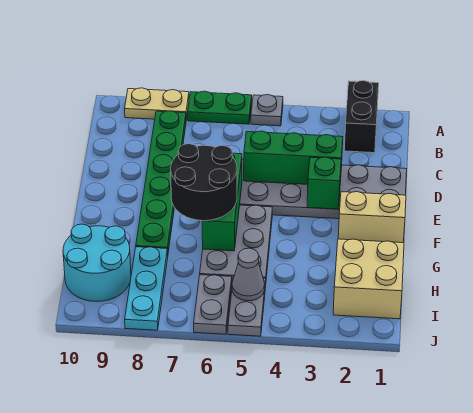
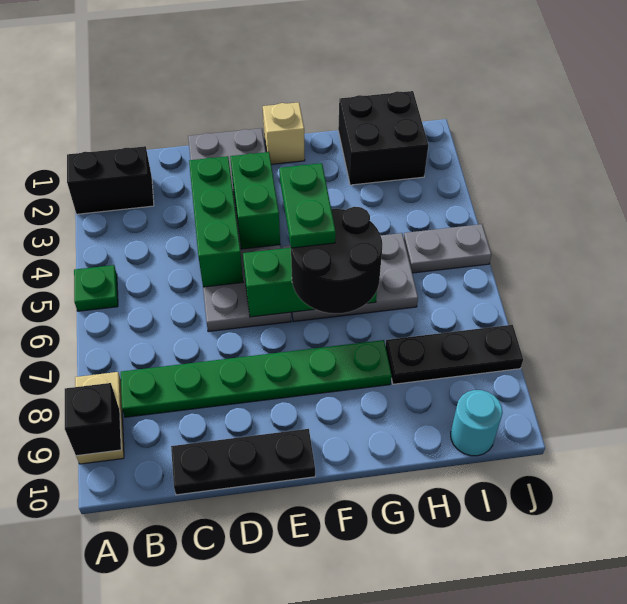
grey plate A5 level 1 -> green plate A5 level 1
green plate A6:A7 level 1 -> green plate F5:F6 level 4
none -> black brick A9 level 2
none -> black plate C10:E10 level 1
green brick E3 level 2 -> green brick E3:E4 level 2
tan brick F1:F2 level 1 -> tan brick F1 level 1
tan brick H1:I2 level 1 -> black brick H1:I2 level 1
cyan plate H8:J8 level 1 -> black plate H8:J8 level 1
cyan round brick H9:I10 level 1 -> cyan round brick I10 level 1
grey cone I5 level 2 -> none
grey plate I6:J6 level 1 -> none

